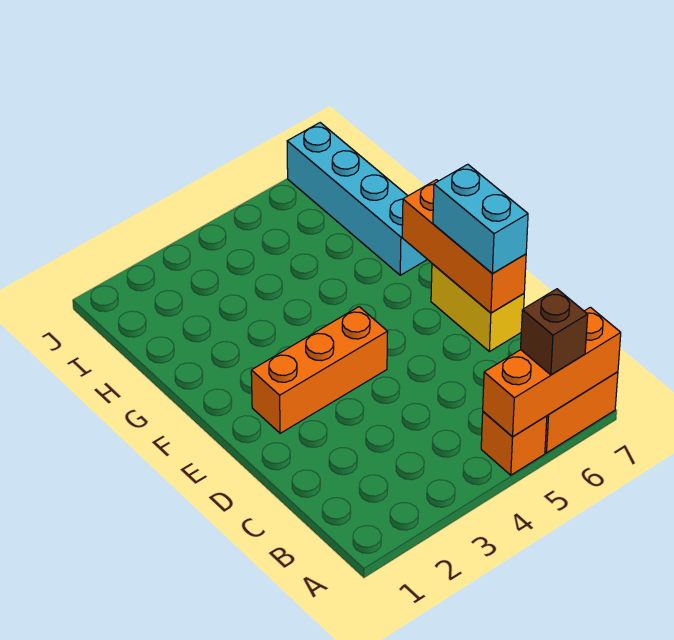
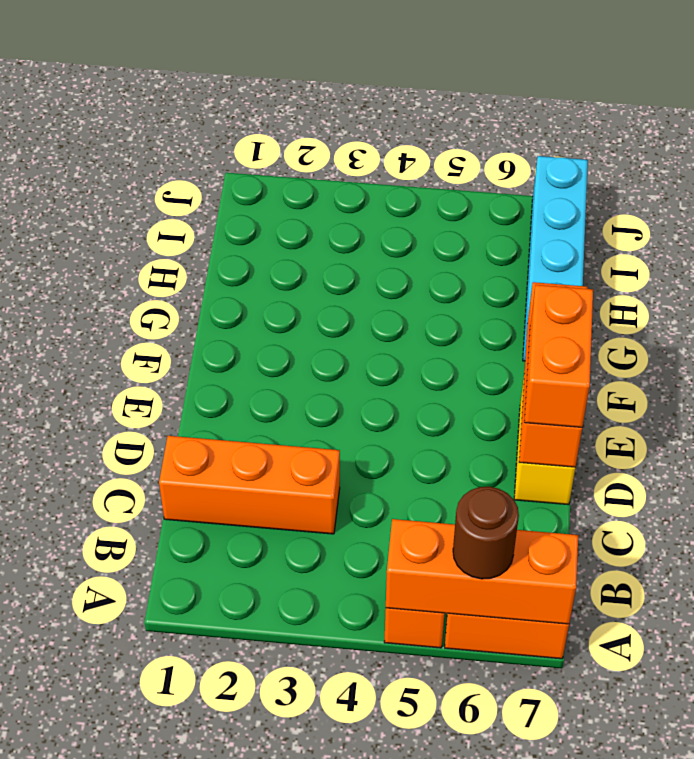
brown brick A6 level 3 -> brown round brick A6 level 3
cyan brick D7:E7 level 3 -> orange brick D7:E7 level 3
orange brick E2:E4 level 1 -> orange brick C1:C3 level 1

